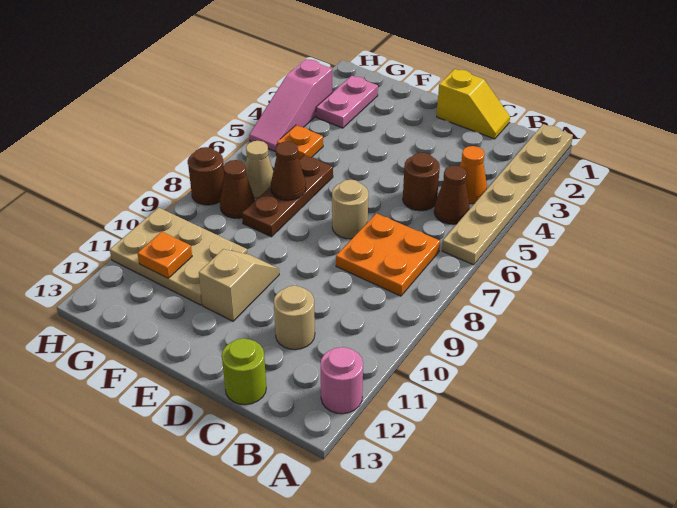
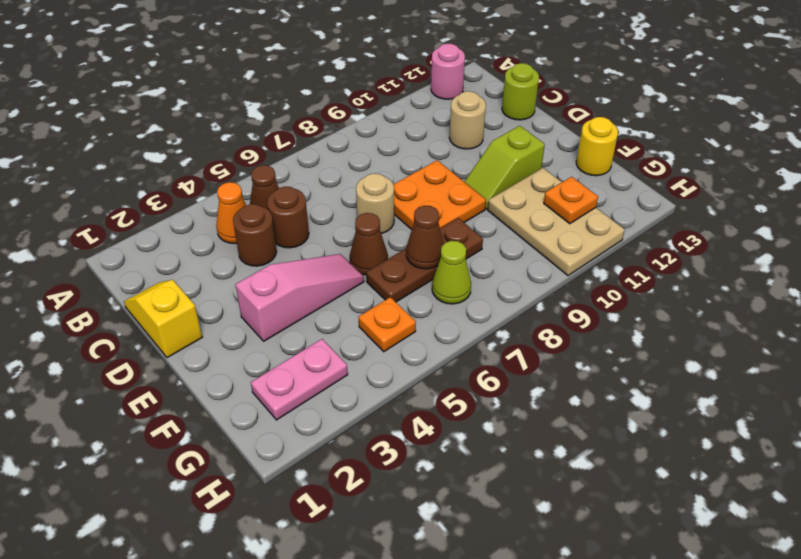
tan plate A1:A6 level 1 -> none
orange plate B7:C8 level 1 -> orange plate D8:E9 level 1
tan slope E10:E11 level 1 top 11 -> lime slope E10:E11 level 1 top 11
none -> yellow round brick F13 level 1
tan cone G7 level 1 -> lime cone G7 level 1
brown cone G8 level 1 -> brown cone E6 level 1
pink slope H3:H5 level 1 top 3 -> pink slope E3:E5 level 1 top 3
brown round brick H8 level 1 -> brown round brick C4 level 1

